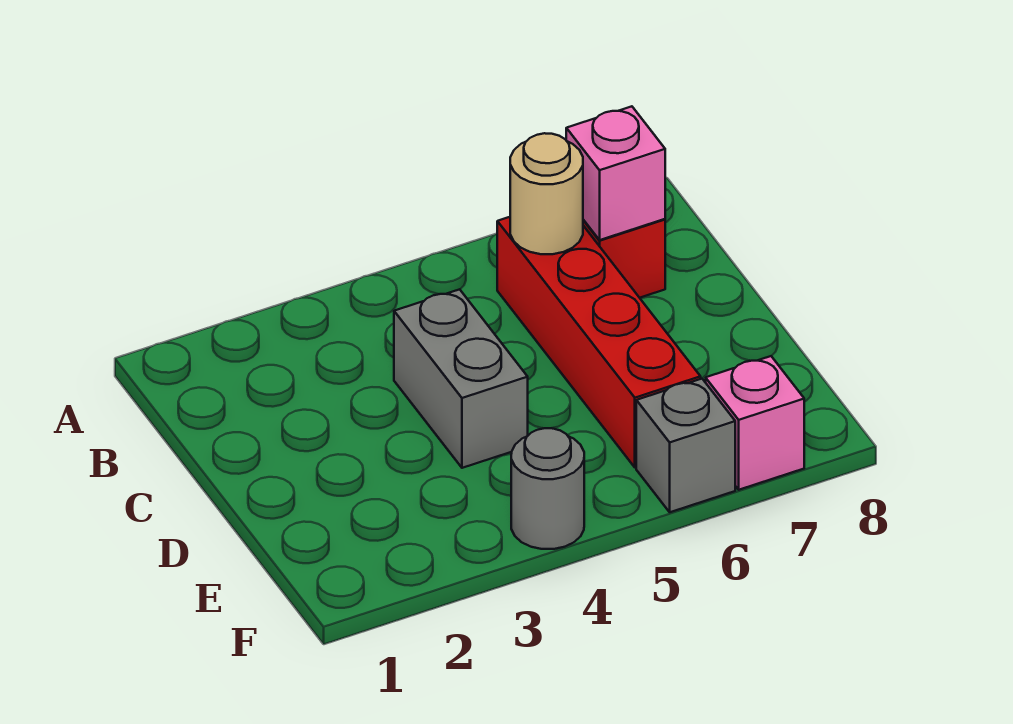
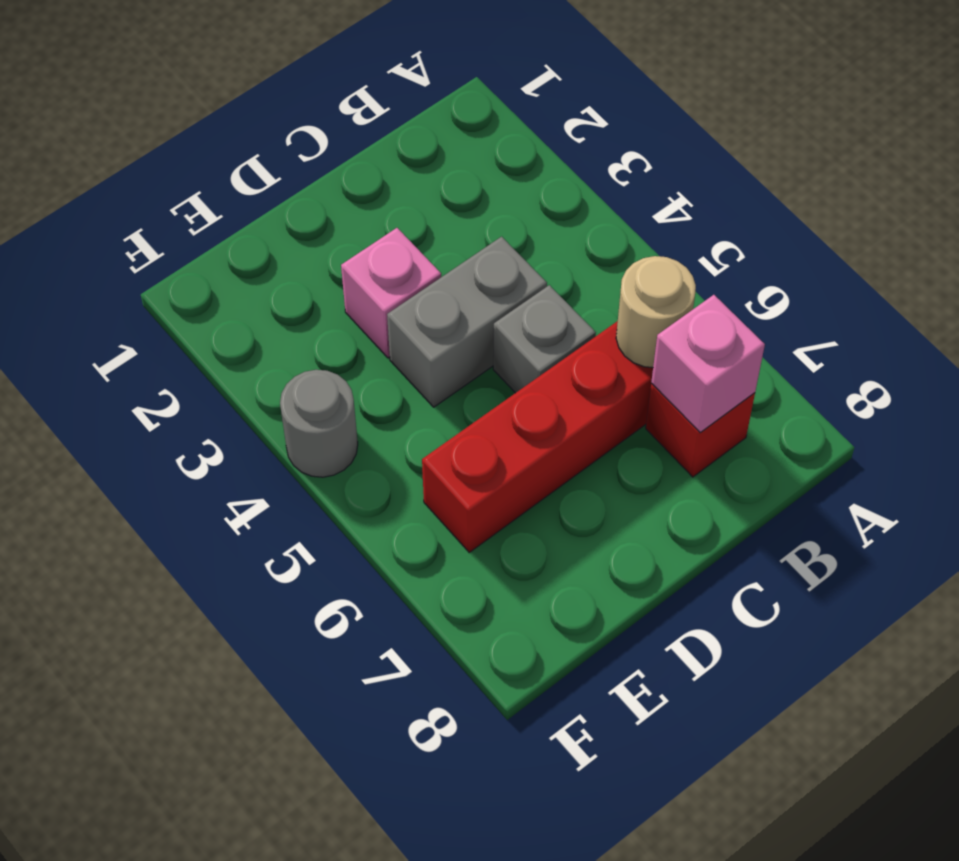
grey brick F6 level 1 -> grey brick C5 level 1
pink brick F7 level 1 -> pink brick D3 level 1

